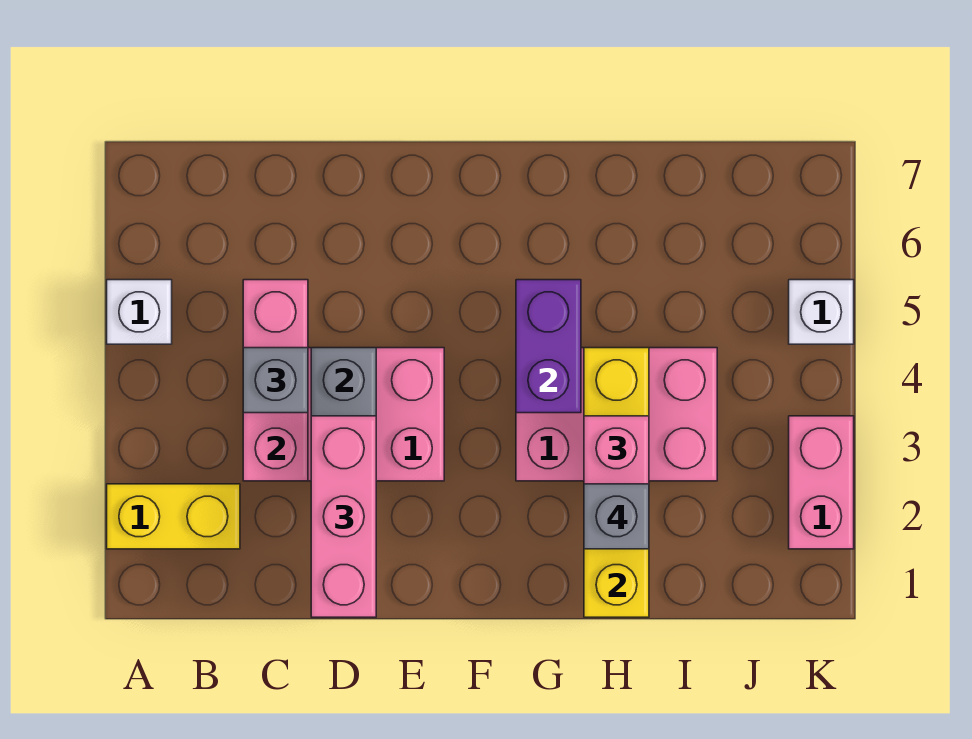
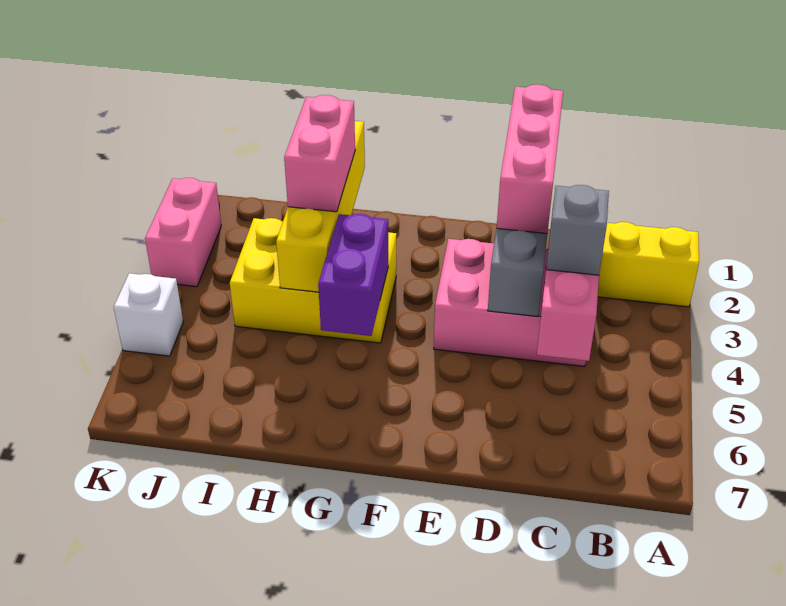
white brick A5 level 1 -> none
pink brick G3:I4 level 1 -> yellow brick G3:I4 level 1
grey brick H2 level 4 -> none

